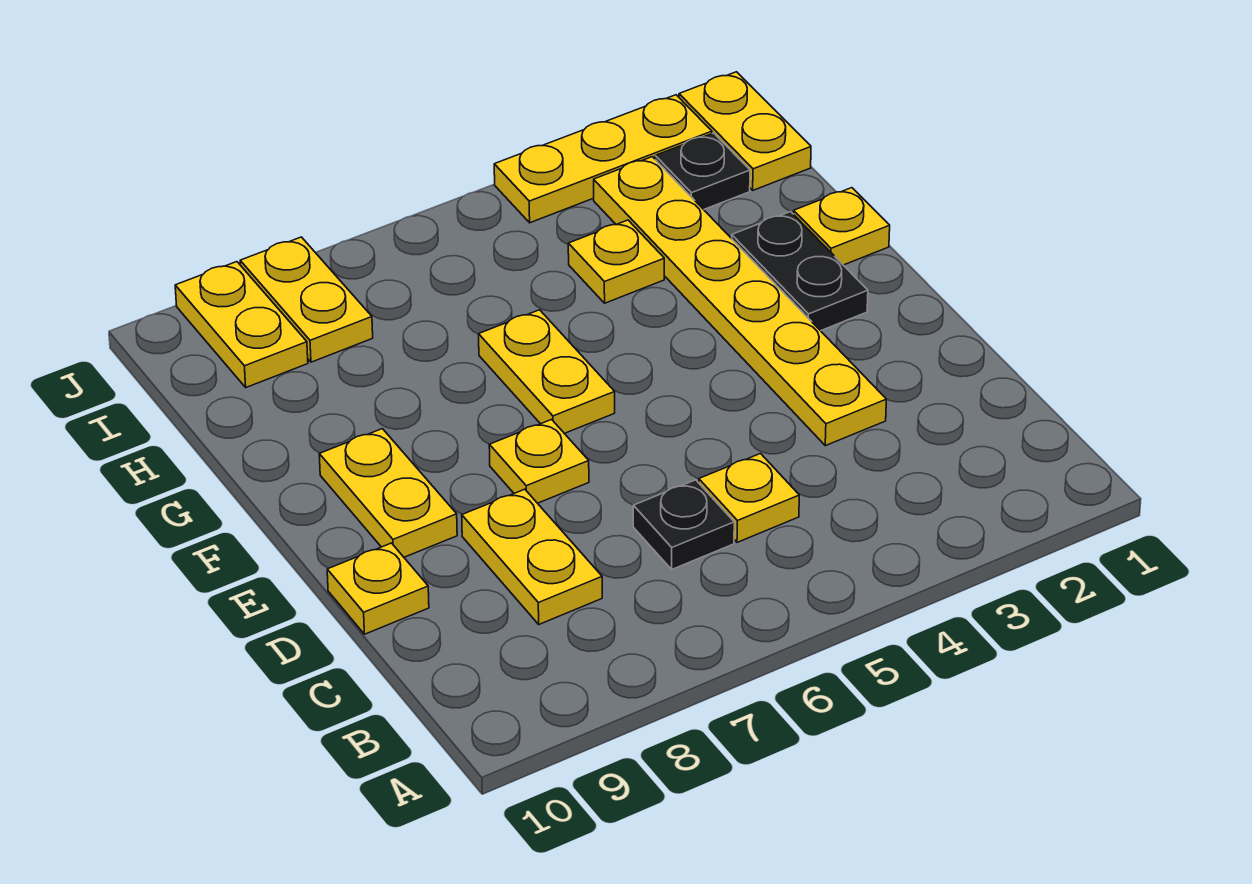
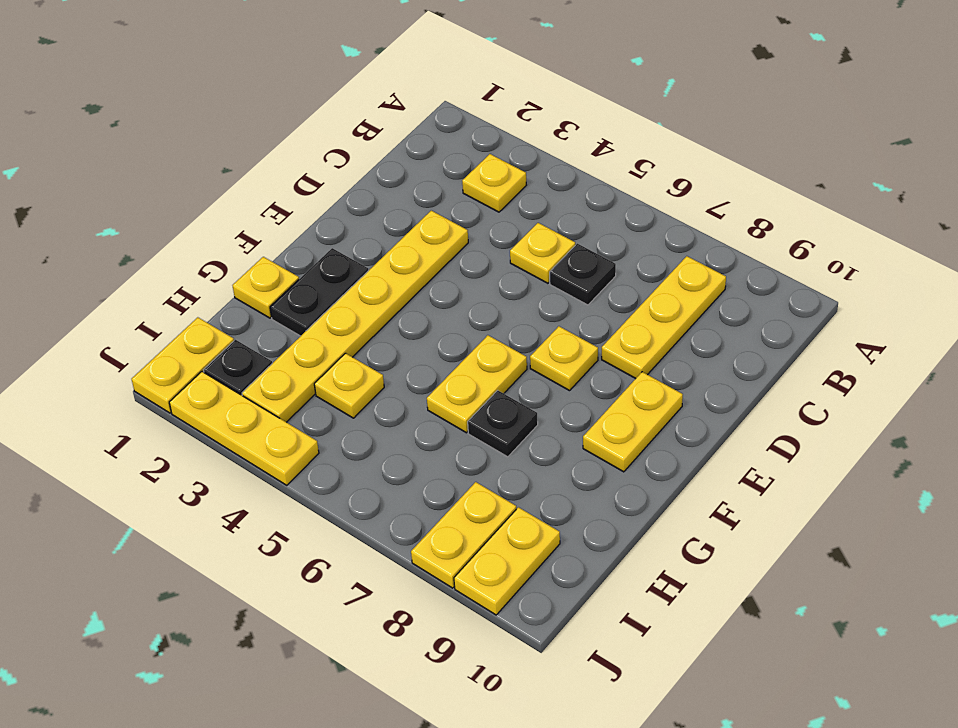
yellow plate C8:D8 level 1 -> yellow plate B8:D8 level 1
yellow plate D10 level 1 -> yellow plate B3 level 1
none -> black plate G7 level 1

